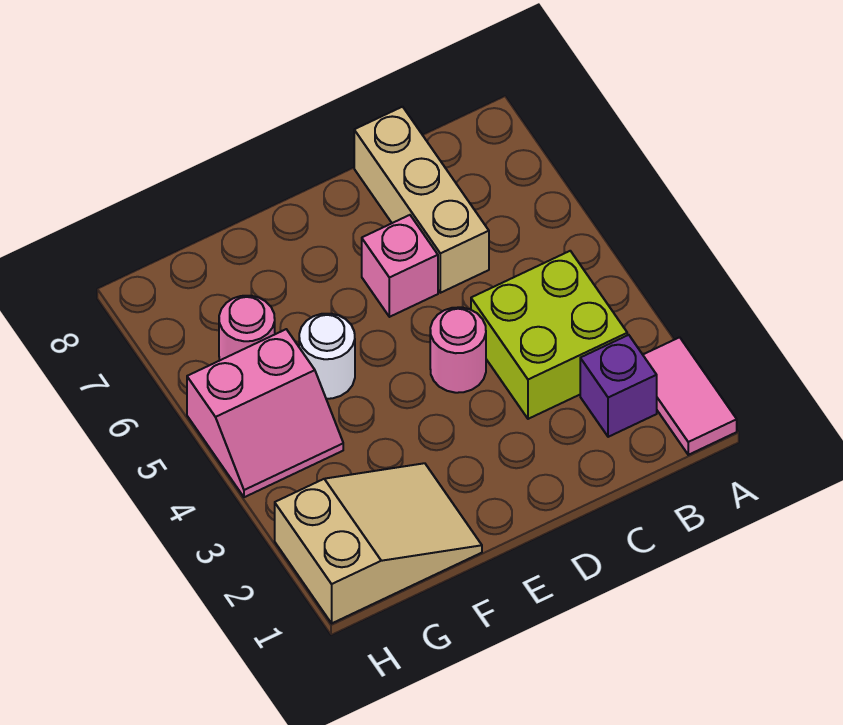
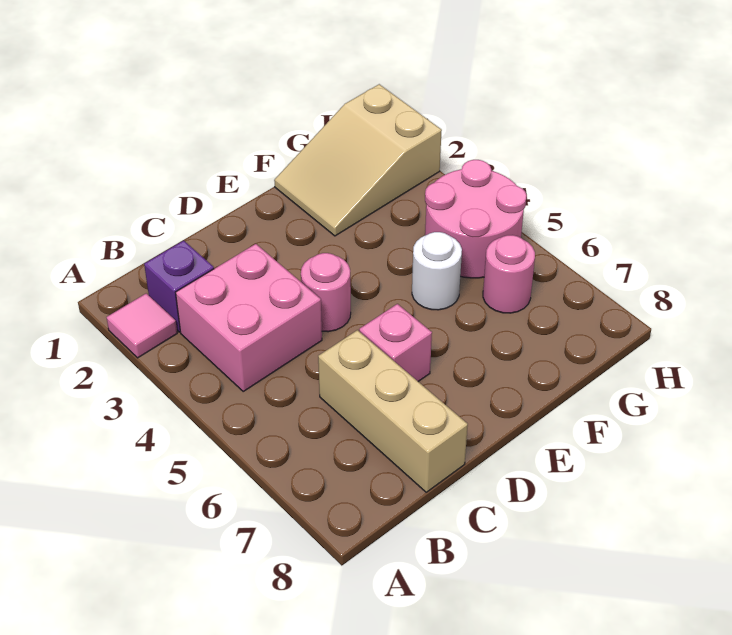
pink tile A1:A2 level 1 -> pink tile A2 level 1
lime brick B3:C4 level 1 -> pink brick B3:C4 level 1
pink slope G4:H5 level 1 top 5 -> pink round brick G4:H5 level 1

